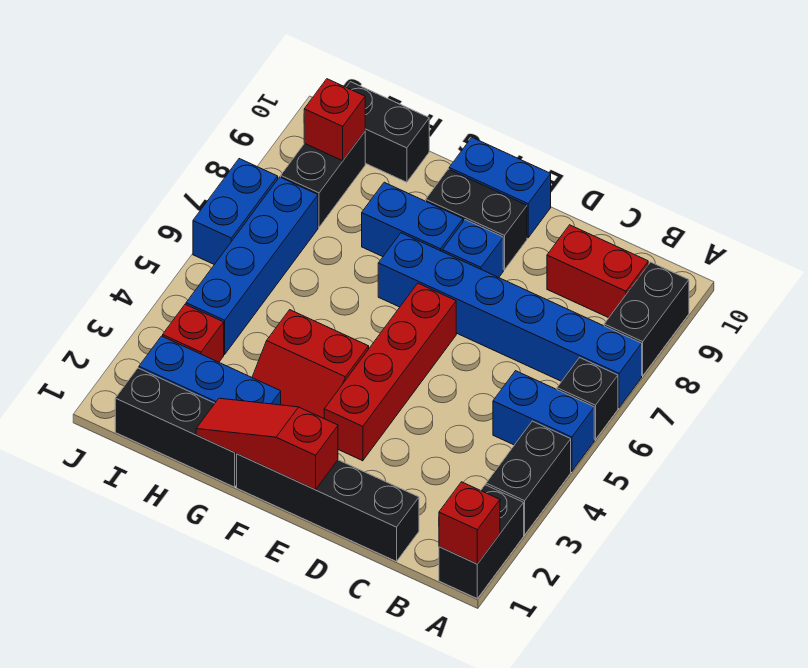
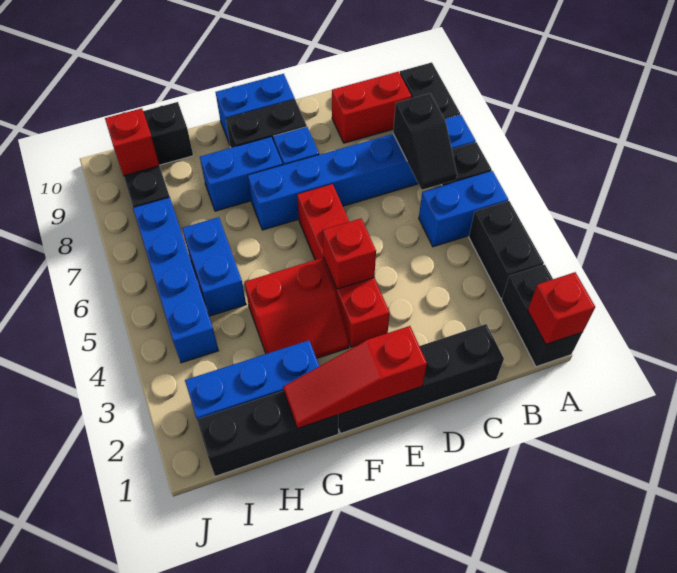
none -> black slope B6:B7 level 2 top 7
red brick I3 level 1 -> red brick E4 level 2
blue brick J6:J7 level 1 -> blue brick H5:H6 level 1

